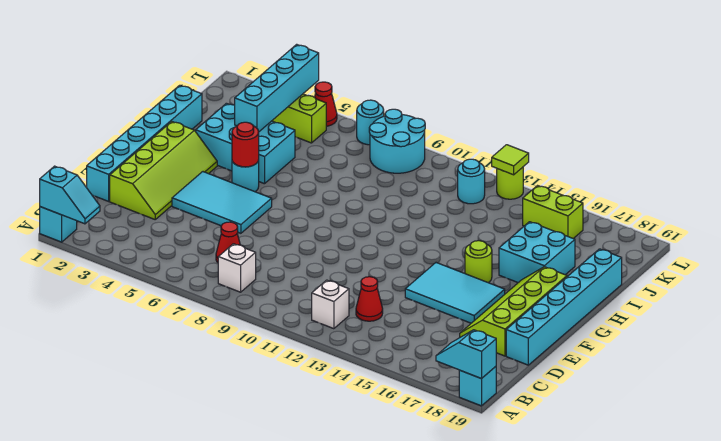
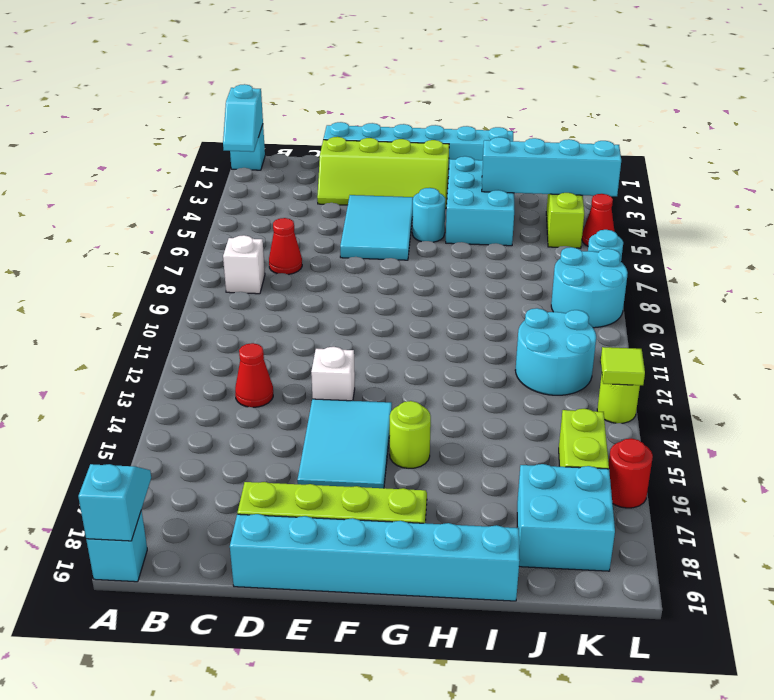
white brick B12 level 1 -> white brick E13 level 1
red round brick G5 level 2 -> red round brick L16 level 1
cyan brick H16:I17 level 1 -> cyan brick J17:K18 level 1
cyan round brick K12 level 1 -> cyan round brick J11:K12 level 1

